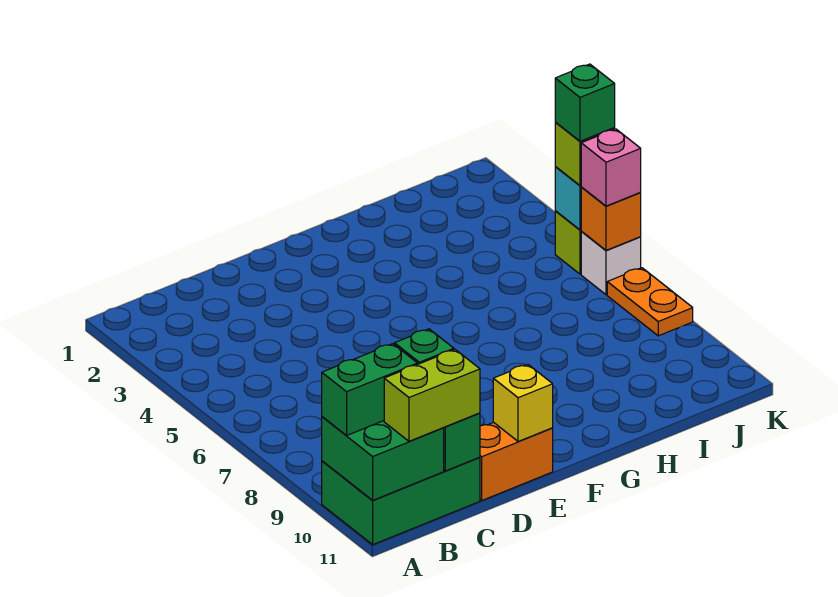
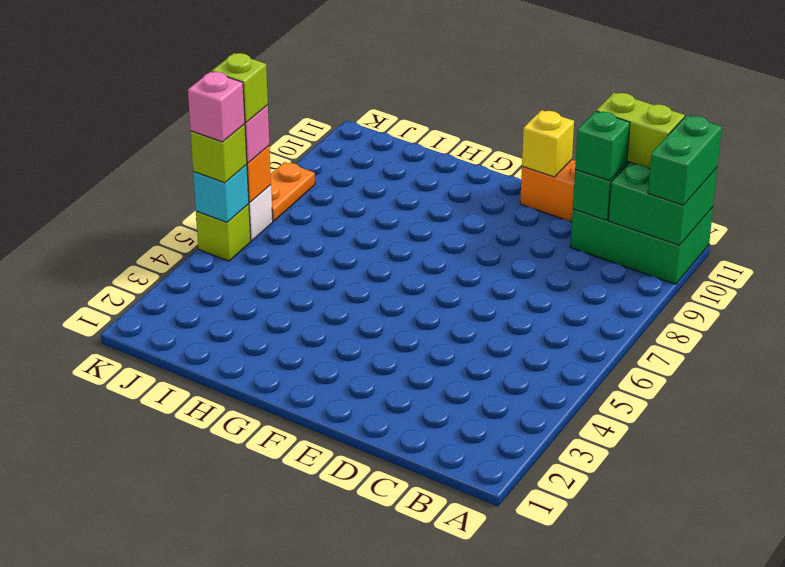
green brick A10:B10 level 3 -> green brick A10:A11 level 3
green brick K5 level 4 -> pink brick K5 level 4
none -> lime brick K6 level 4

